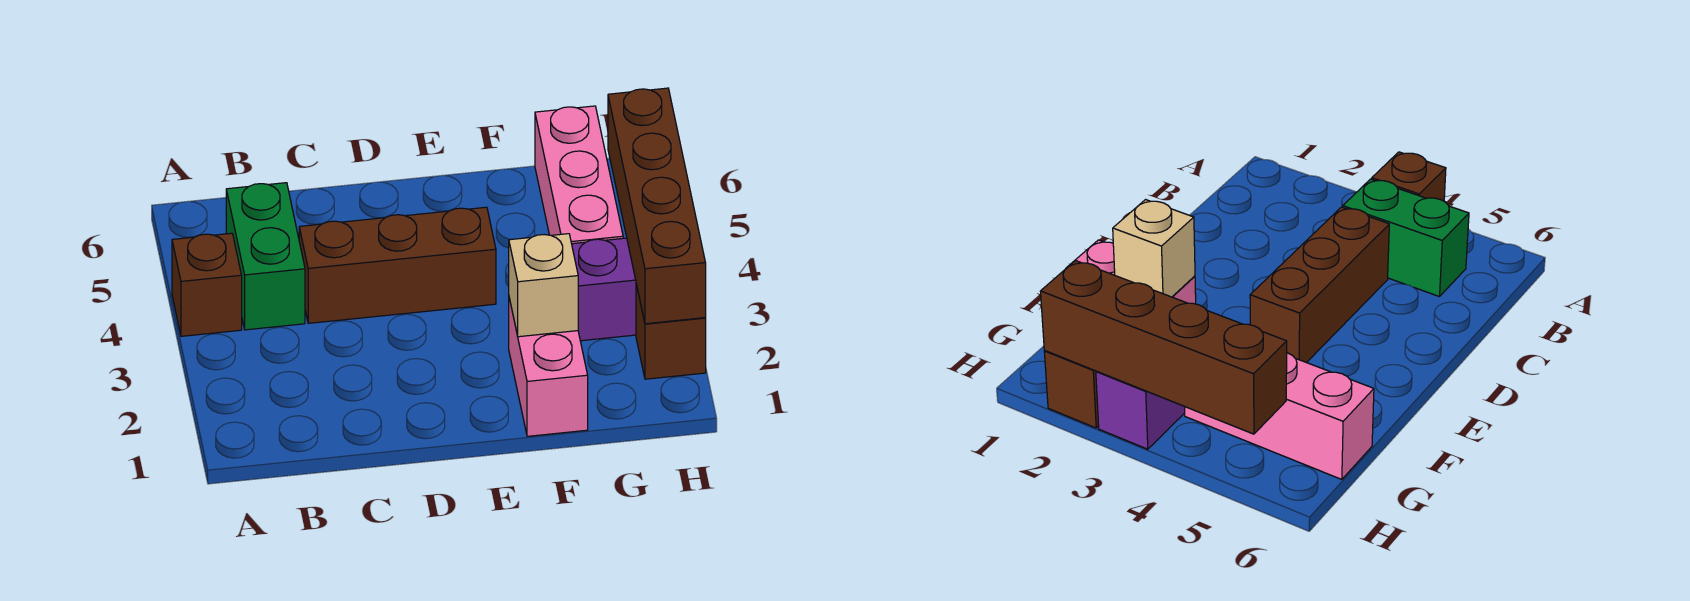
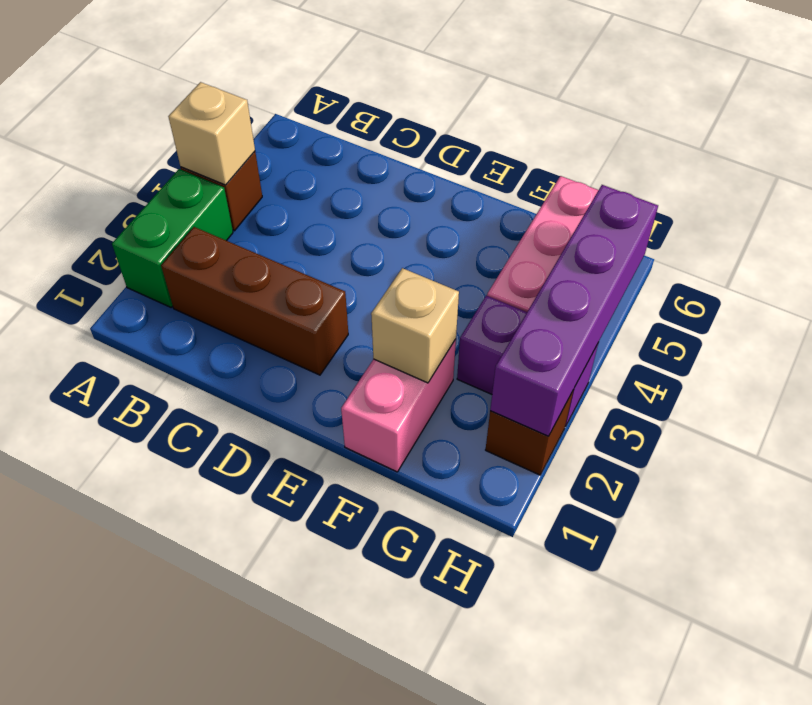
none -> tan brick A4 level 2
green brick B4:B5 level 1 -> green brick A2:A3 level 1
brown brick C4:E4 level 1 -> brown brick B2:D2 level 1
brown brick H2:H5 level 2 -> purple brick H2:H5 level 2

